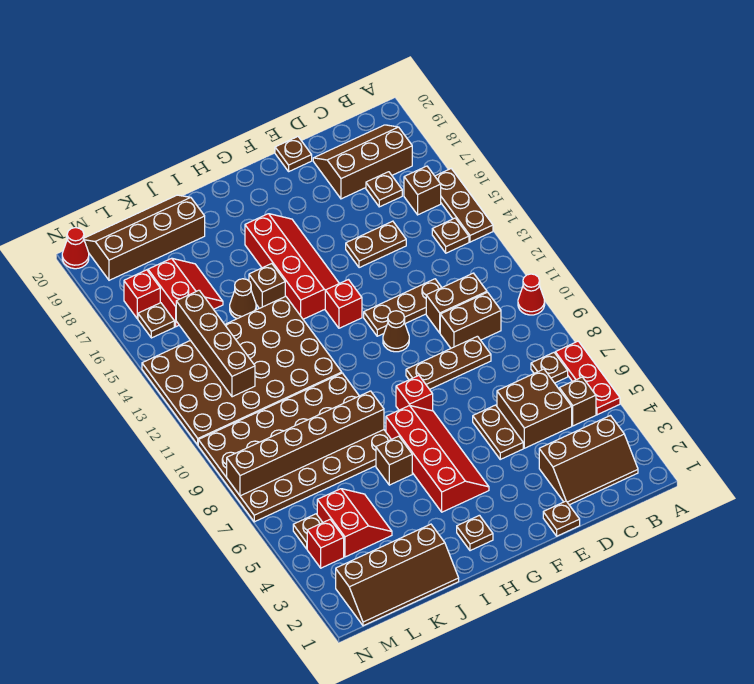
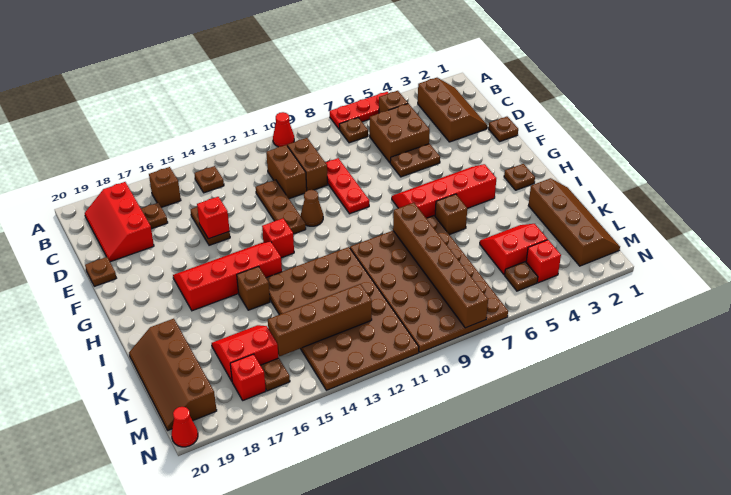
brown plate A14:A16 level 1 -> none
brown slope B18:D19 level 1 top 18 -> red slope B18:D19 level 1 top 18
brown plate D9:F9 level 1 -> red plate D9:F9 level 1
red brick G8 level 1 -> red brick E15 level 2
brown cone J15 level 1 -> none

